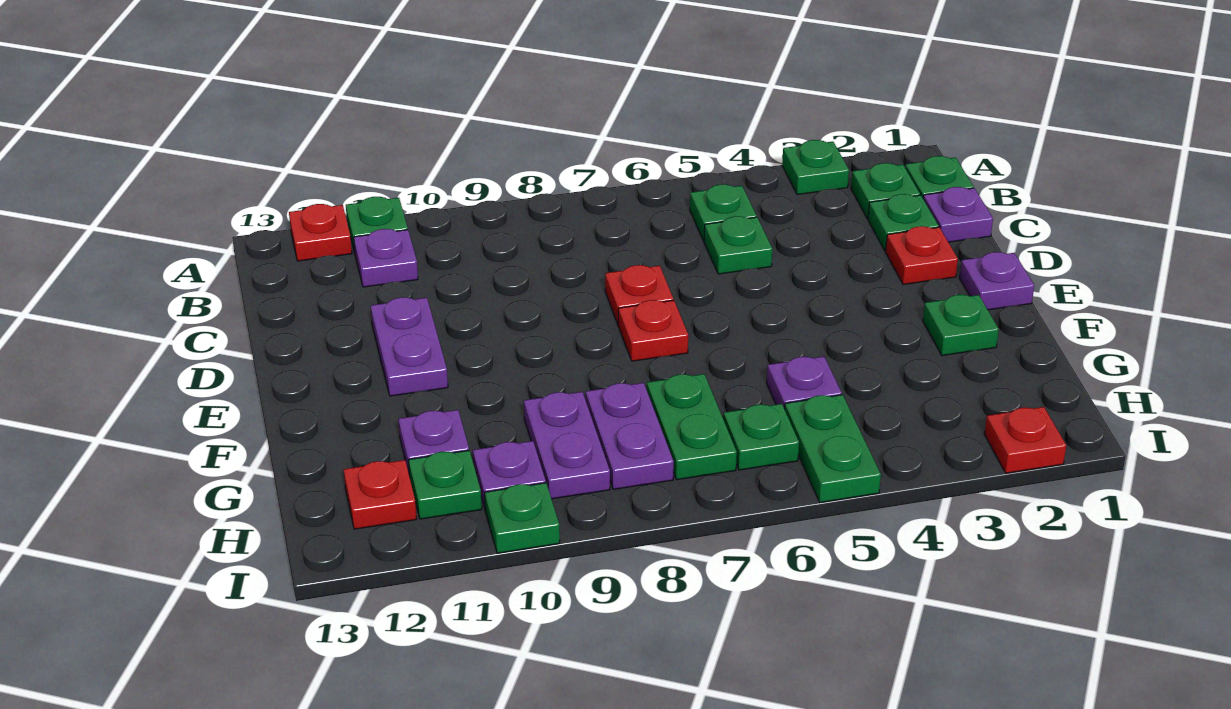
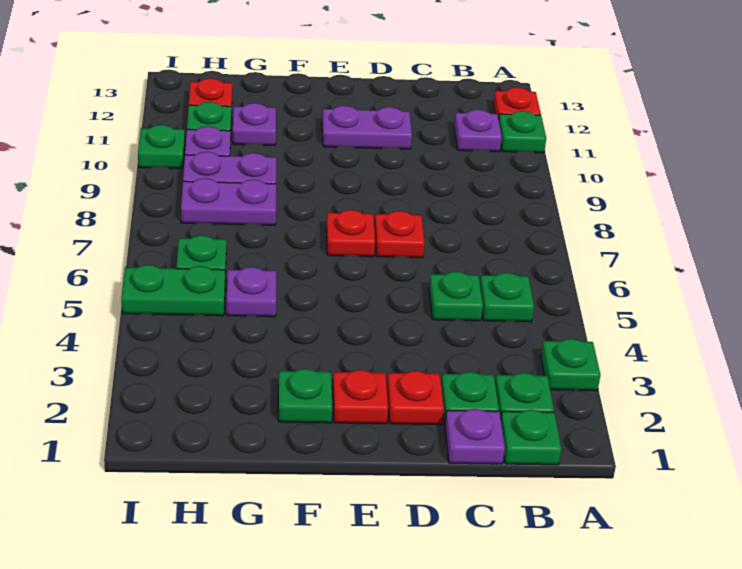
purple plate E1 level 1 -> none
green plate G7:H7 level 1 -> none
red plate I2 level 1 -> red plate E2 level 1

